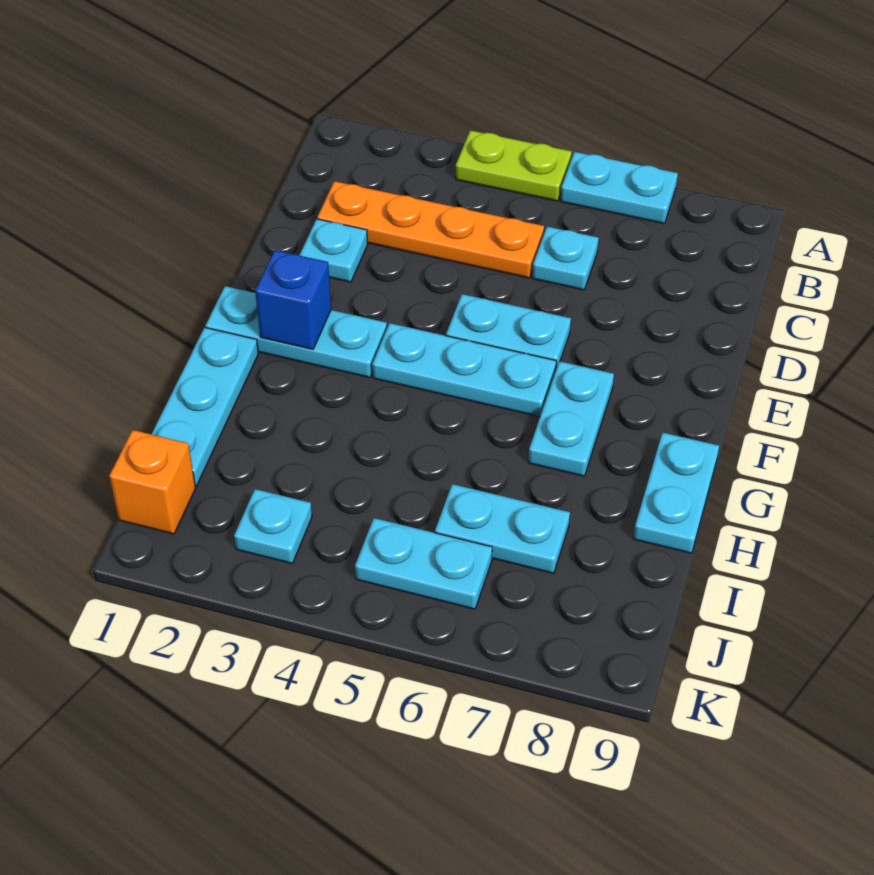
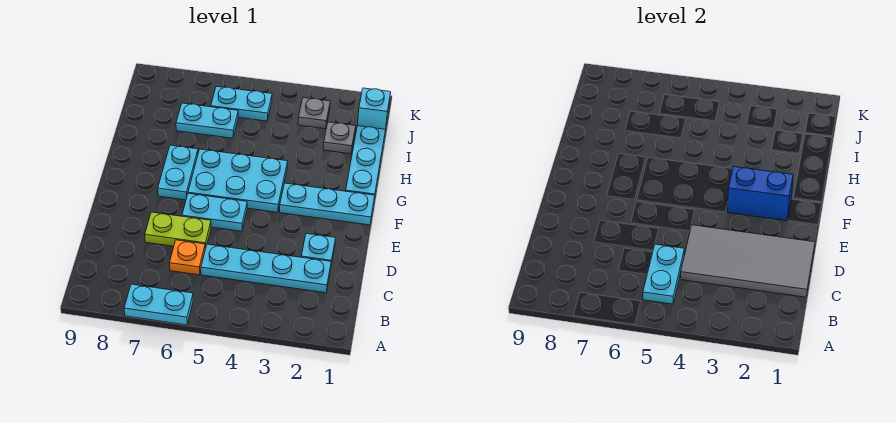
lime plate A4:A5 level 1 -> lime plate D6:D7 level 1
none -> grey tile C1:D4 level 2
orange plate C2:C5 level 1 -> cyan plate C2:C5 level 1
cyan plate C6 level 1 -> orange plate C6 level 1
blue brick F2 level 2 -> blue brick F2:F3 level 2
cyan plate F4:F6 level 1 -> cyan plate F4:G6 level 1
cyan plate G9:H9 level 1 -> cyan plate B5:C5 level 2
none -> grey plate I2 level 1
orange brick J1 level 1 -> cyan brick J1 level 1
cyan plate J3 level 1 -> grey plate J3 level 1

